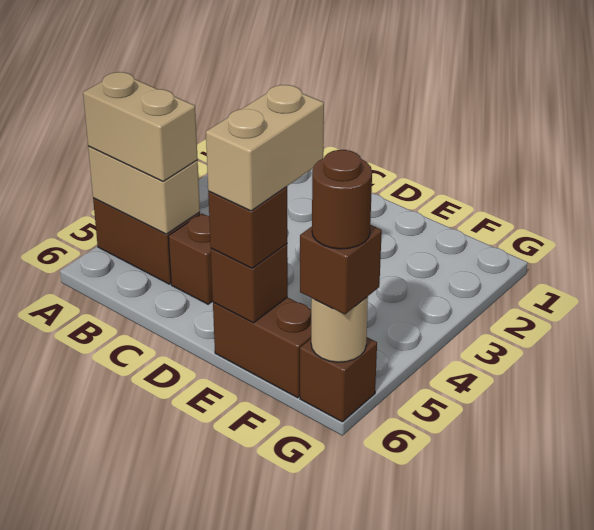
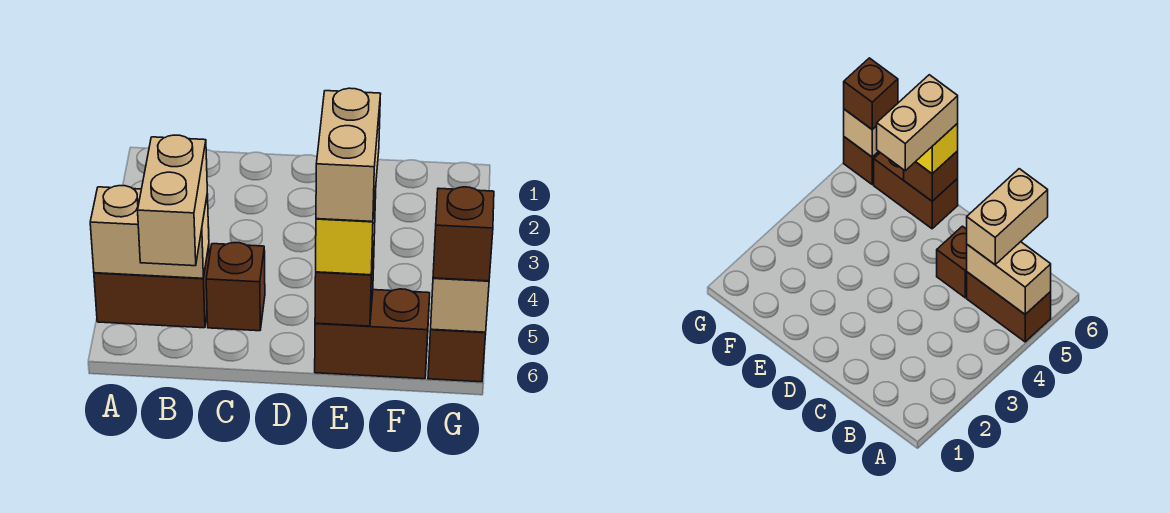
tan brick A5:B5 level 3 -> tan brick B5:B6 level 3
brown brick E6 level 3 -> yellow brick E6 level 3
tan round brick G6 level 2 -> tan brick G6 level 2
brown round brick G6 level 4 -> none

